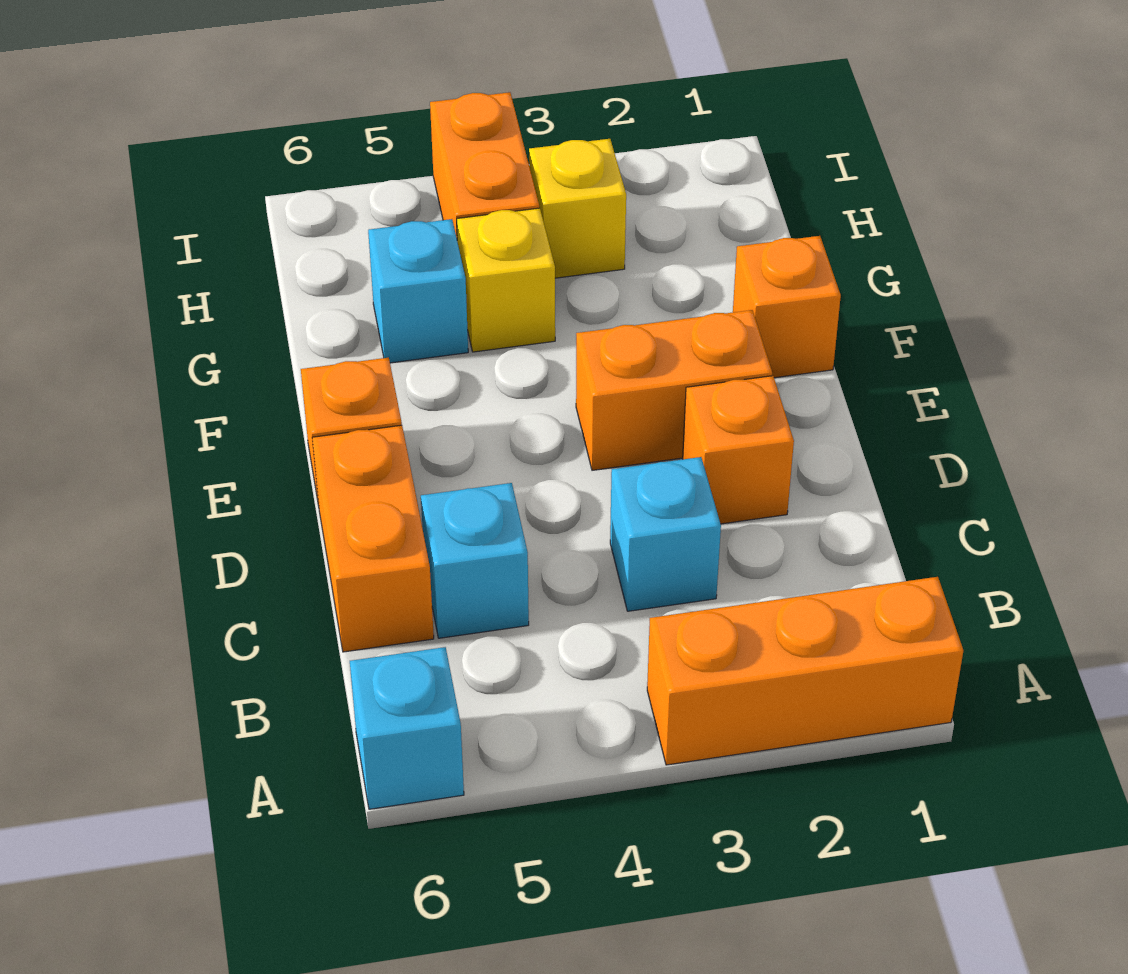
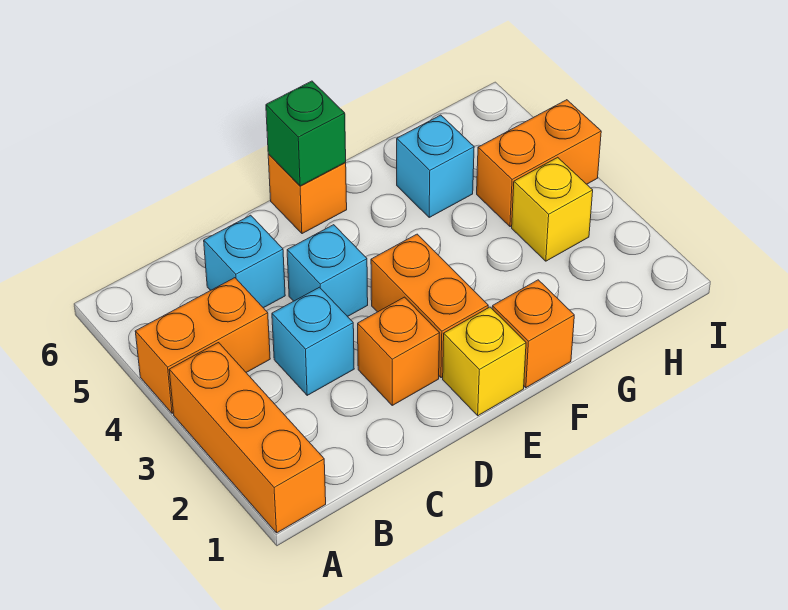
cyan brick A6 level 1 -> cyan brick D4 level 1
orange brick C6:D6 level 1 -> orange brick A4:B4 level 1
none -> green brick E6 level 2
yellow brick G4 level 1 -> yellow brick E1 level 1

